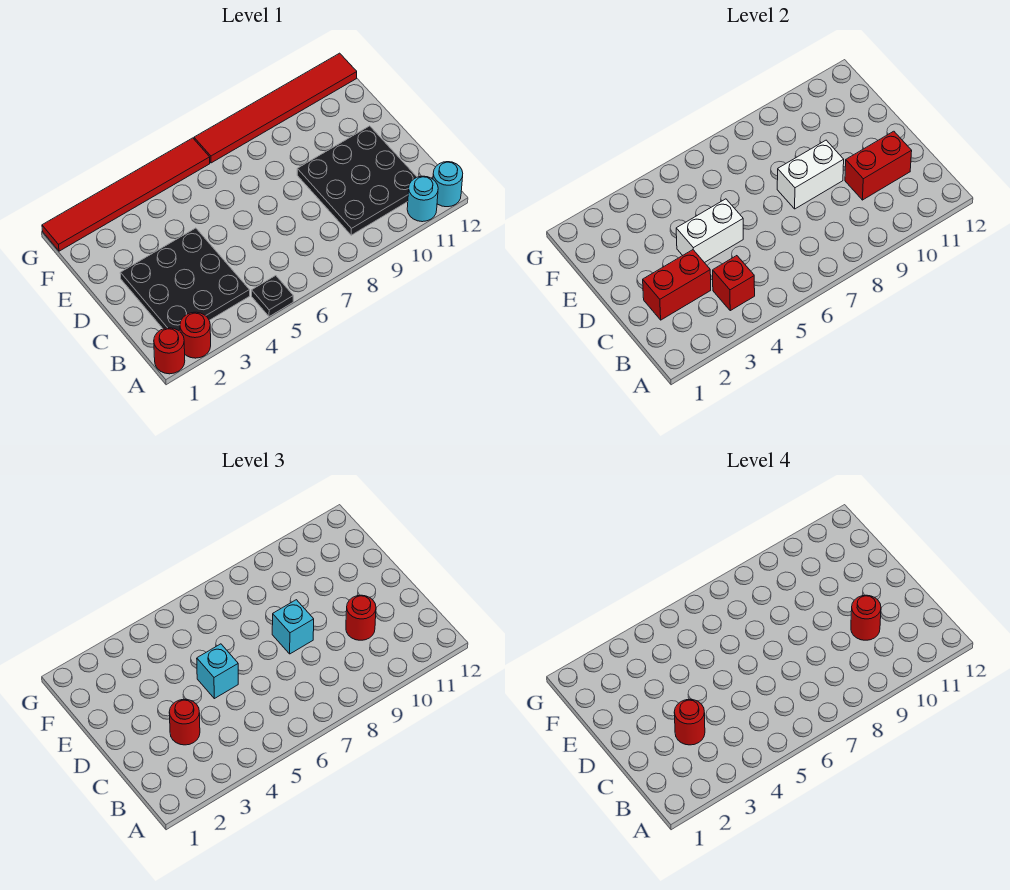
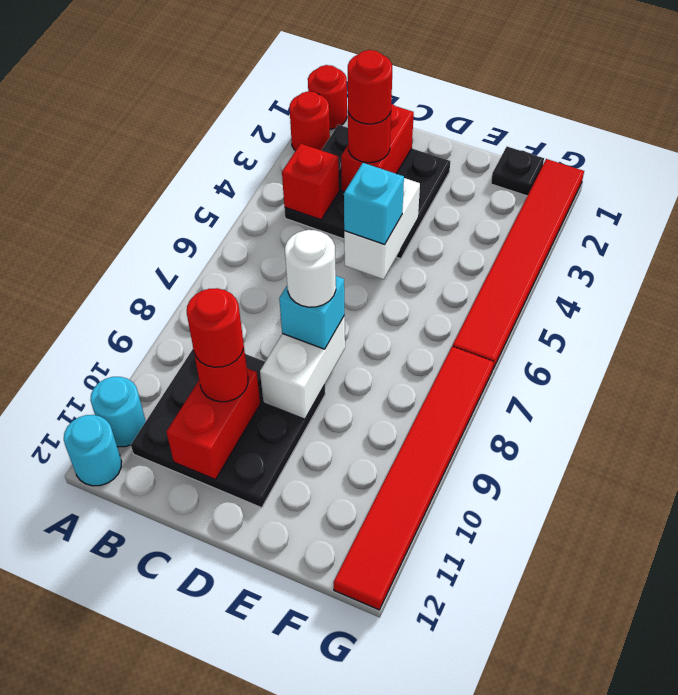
black plate A5 level 1 -> black plate F1 level 1
none -> white round brick D8 level 4

